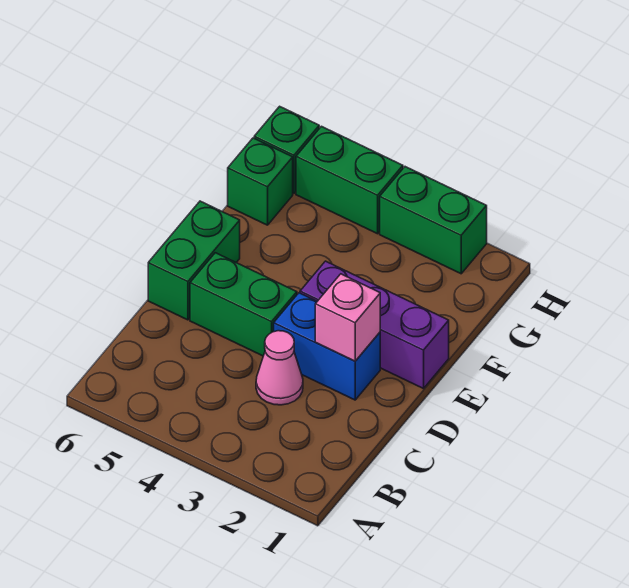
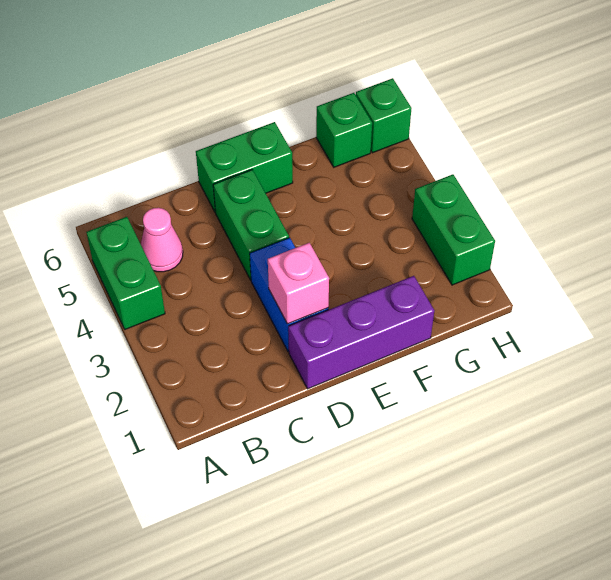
pink cone C3 level 1 -> pink cone B5 level 1
purple brick E1:E3 level 1 -> purple brick D1:F1 level 1
green brick H4:H5 level 1 -> green brick A4:A5 level 1

